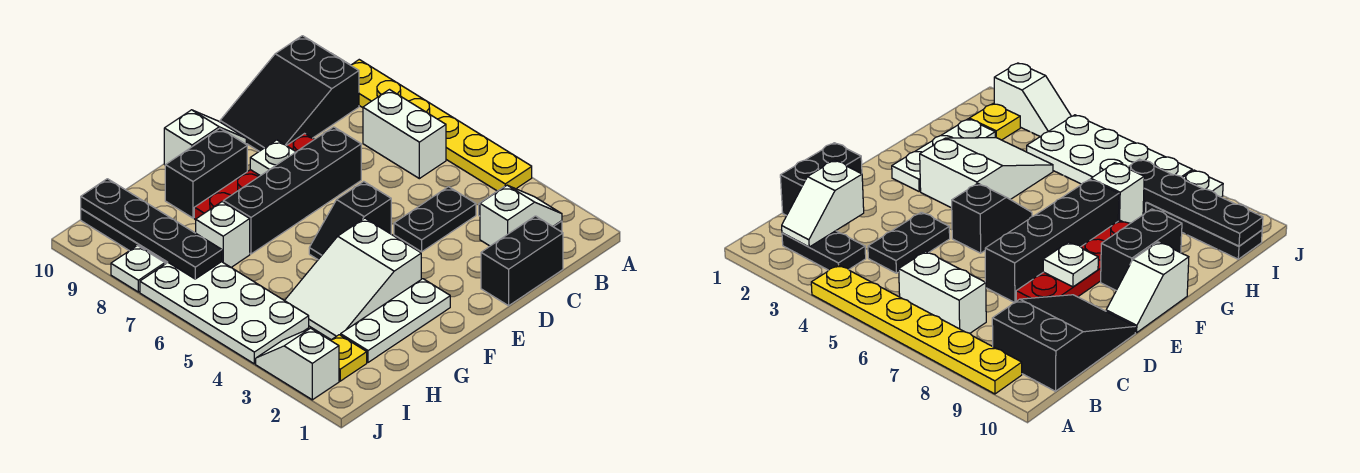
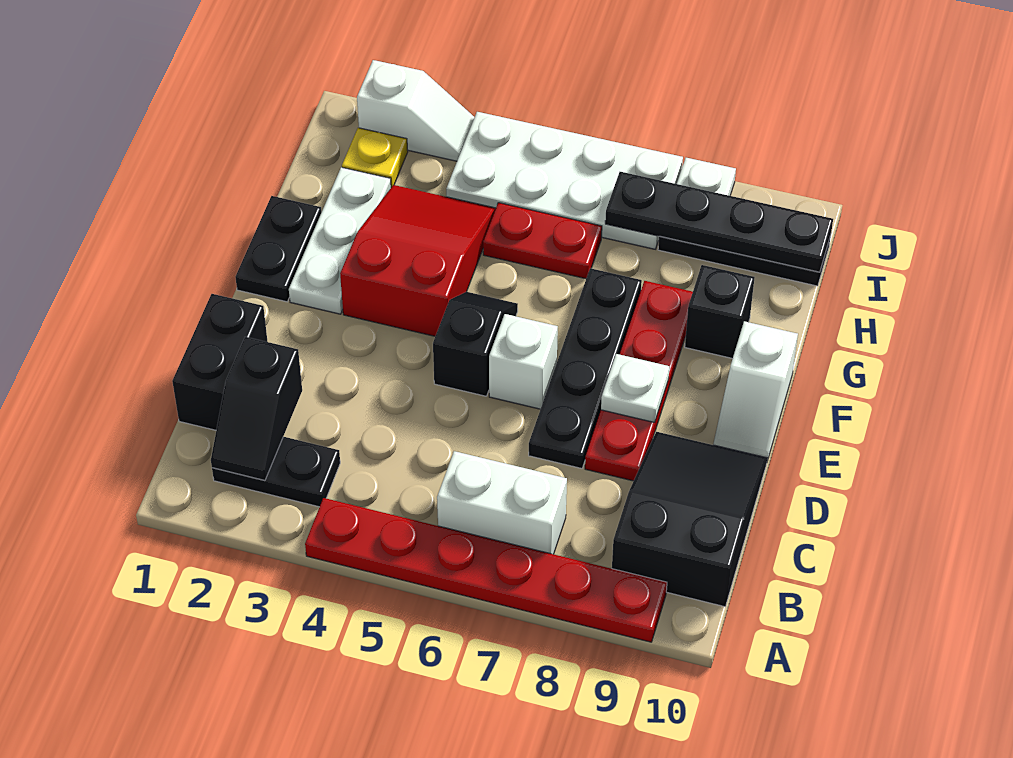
yellow plate A4:A9 level 1 -> red plate A4:A9 level 1
white slope B2:C2 level 2 top C -> black slope B2:C2 level 2 top C
black plate C4:D4 level 1 -> black plate F1:G1 level 1
black brick D7:G7 level 1 -> black plate D7:G7 level 1
white slope F3:H4 level 1 top F -> red slope F3:H4 level 1 top F
black brick F9:G9 level 1 -> black brick G9 level 1
none -> red plate H5:H6 level 1
white brick H7 level 1 -> white brick E6 level 1

